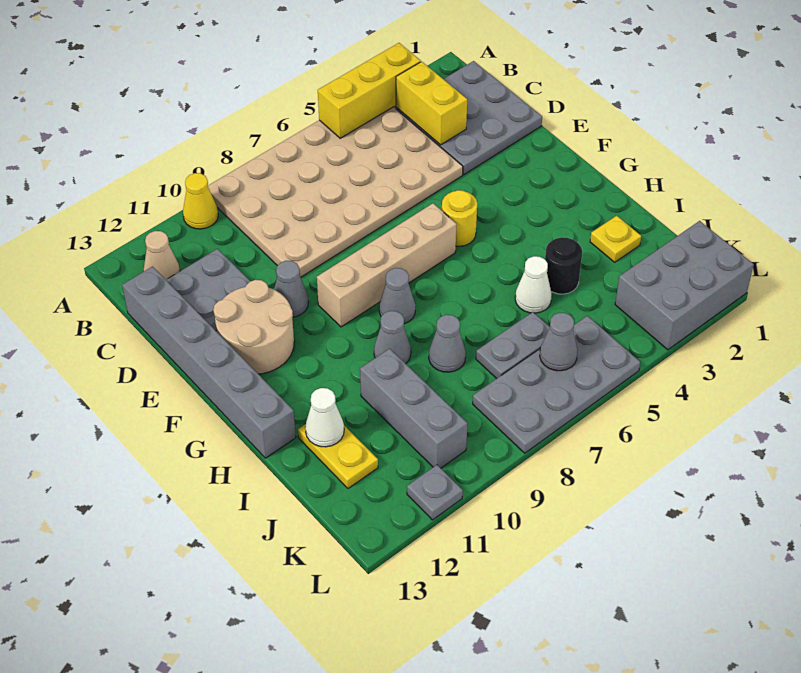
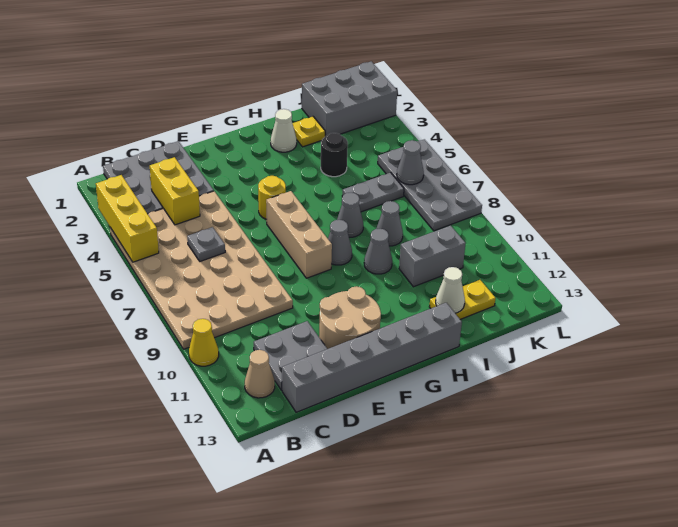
yellow brick B3:C3 level 2 -> yellow brick C3:C4 level 2
grey cone E10 level 1 -> grey cone H7 level 1
tan brick F6:F9 level 1 -> tan brick F6:F8 level 1
white cone I5 level 1 -> white cone H2 level 1
grey brick I10:K10 level 1 -> grey brick I10:J10 level 1
grey plate J6:J7 level 1 -> grey plate I6:J6 level 1
grey brick K1:L3 level 1 -> grey brick J1:L2 level 1
grey plate L11 level 1 -> grey plate C6 level 2

